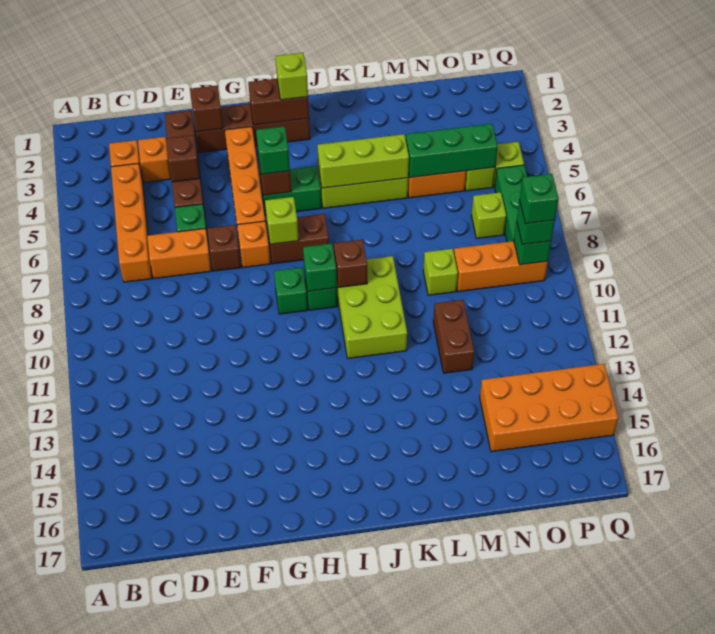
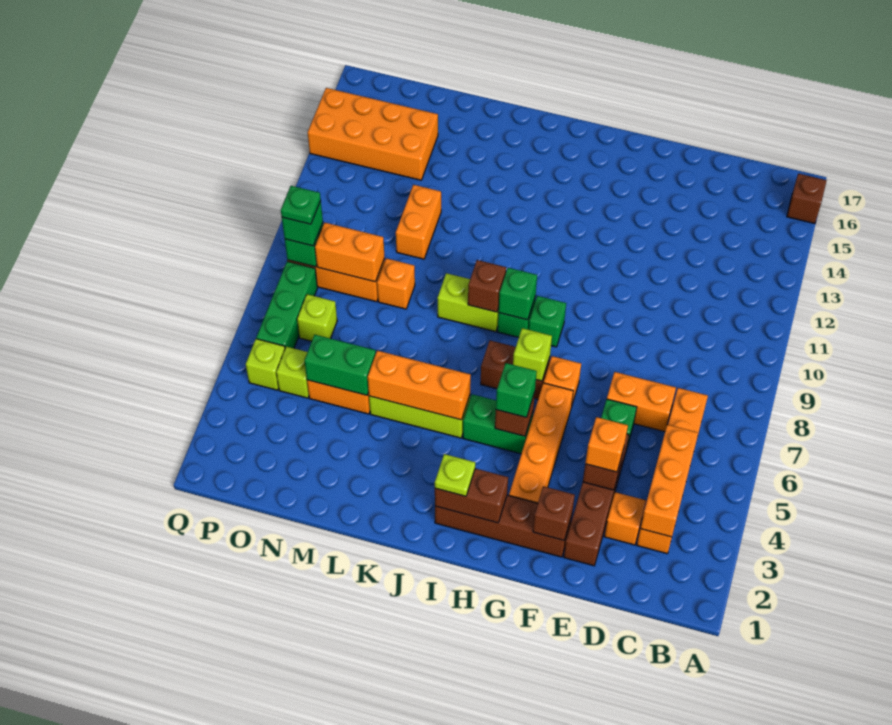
none -> orange brick C3:C5 level 2
none -> orange brick E4 level 3
brown brick F7 level 1 -> brown brick A16 level 1
lime brick I2 level 3 -> lime plate I2 level 3
lime brick J5:L5 level 2 -> orange brick J5:L5 level 2
lime brick J9:K11 level 1 -> lime brick J9:K9 level 1
green brick M5:O5 level 2 -> green brick M5:N5 level 2
lime brick M9 level 1 -> orange brick M9 level 1
brown brick M11:M12 level 1 -> orange brick M11:M12 level 1
none -> orange brick N9:O9 level 2
green brick P9 level 4 -> green plate P9 level 4

